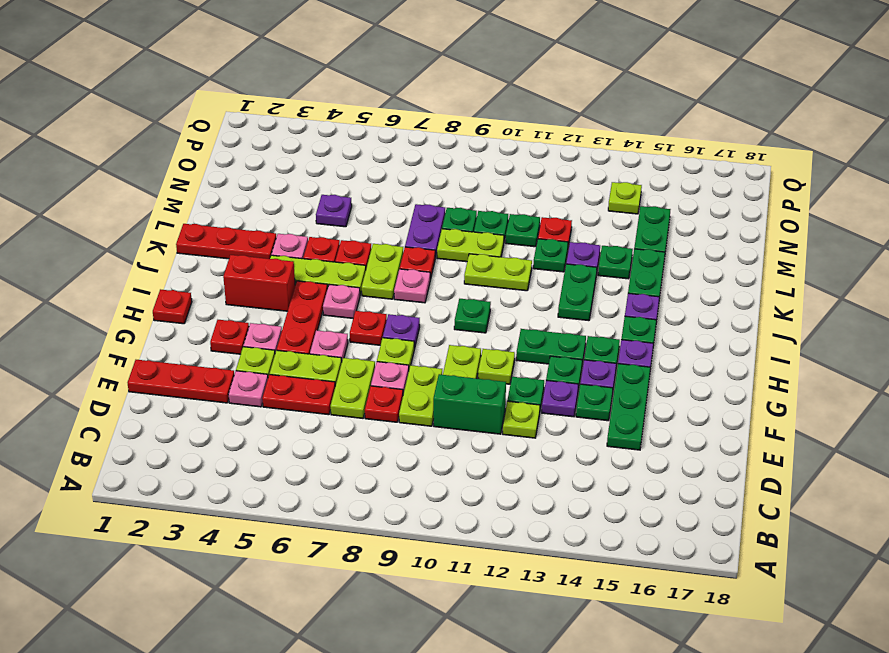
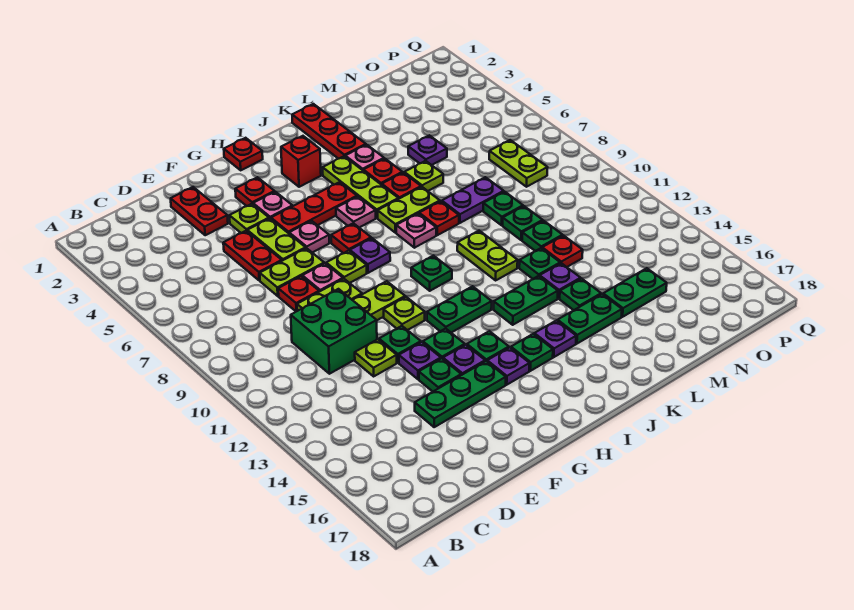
red plate E1:E3 level 1 -> red plate E2:E3 level 1
pink plate E4 level 1 -> none
green brick E10:E11 level 1 -> green brick D10:E11 level 1
green plate H12:H13 level 1 -> green plate H12:I12 level 1
red brick I3:I4 level 1 -> red brick I3 level 1
lime plate L9:L10 level 1 -> lime plate O7:O8 level 1
lime plate O14 level 1 -> lime plate L6 level 1

